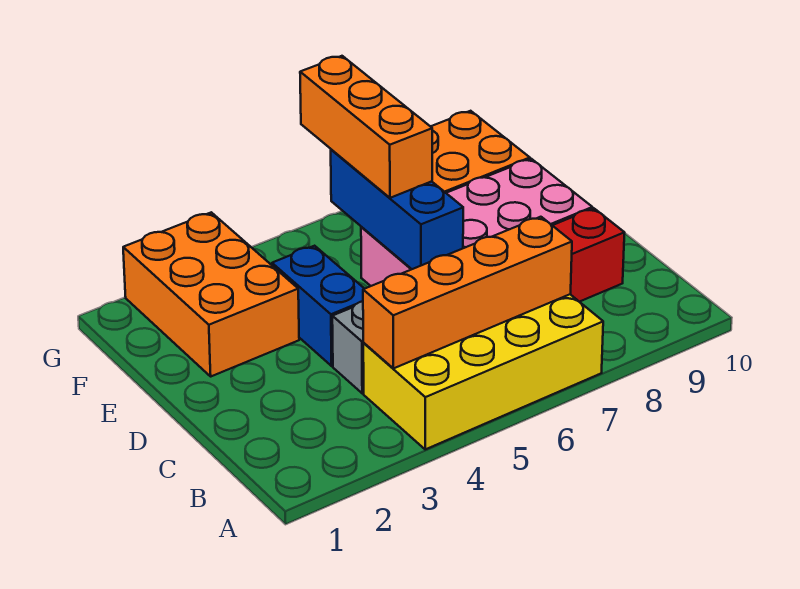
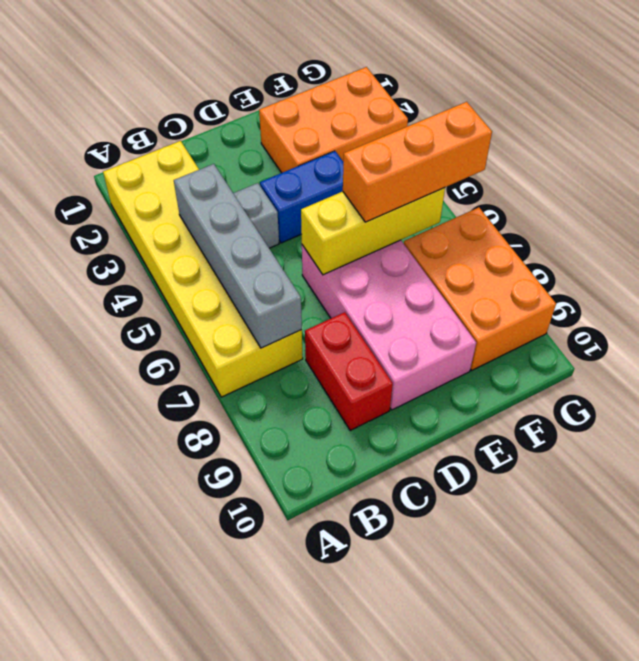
yellow brick A4:B7 level 1 -> yellow brick A2:B7 level 1
orange brick B4:B7 level 2 -> grey brick B4:B7 level 2
blue brick D6:F6 level 2 -> yellow brick D6:F6 level 2

